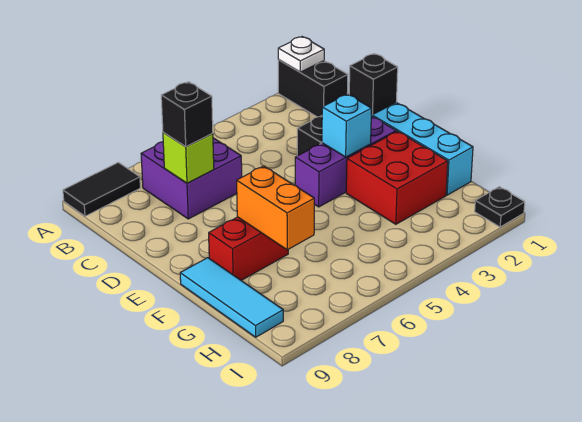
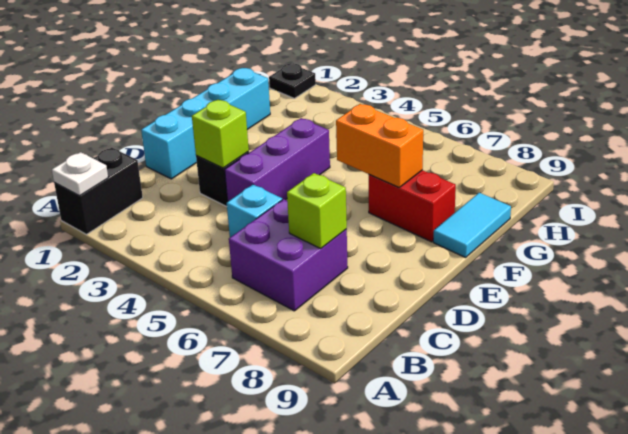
black tile A8:A9 level 1 -> none
black brick C7 level 3 -> none
black brick D1 level 2 -> none
none -> lime brick D3 level 2
purple brick E2:E4 level 1 -> purple brick D4:F4 level 1
cyan brick E3 level 2 -> cyan brick C5 level 1
red brick F2:G3 level 1 -> none
orange brick F7:G7 level 2 -> orange brick F6:F7 level 2
cyan tile F9:H9 level 1 -> cyan tile F9:G9 level 1

